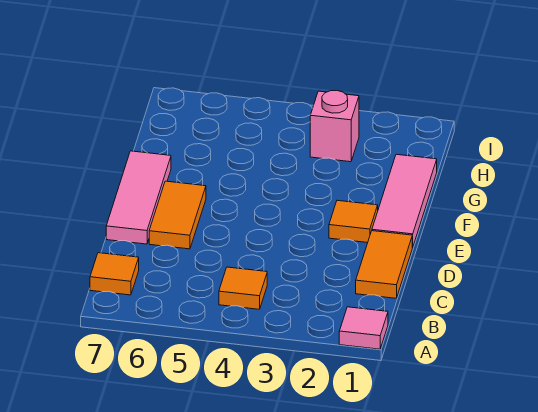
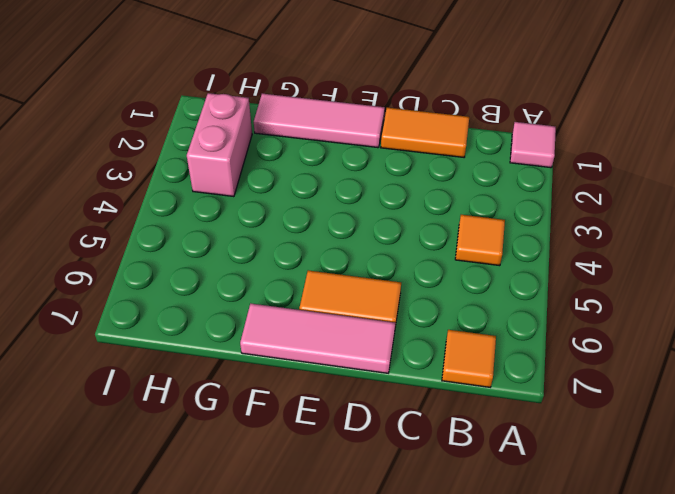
orange tile E2 level 1 -> none
pink brick H3 level 1 -> pink brick H2:H3 level 1

